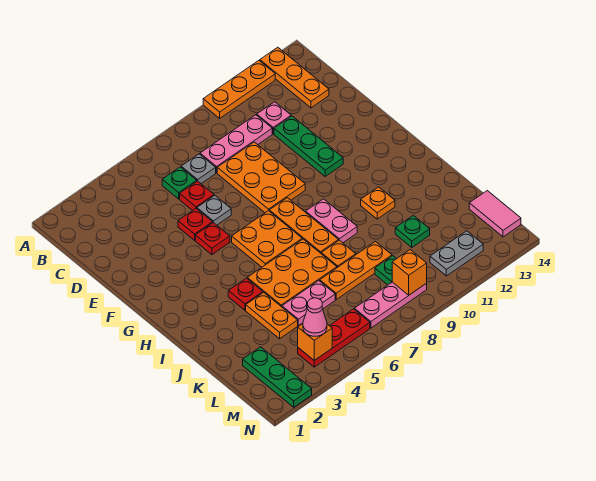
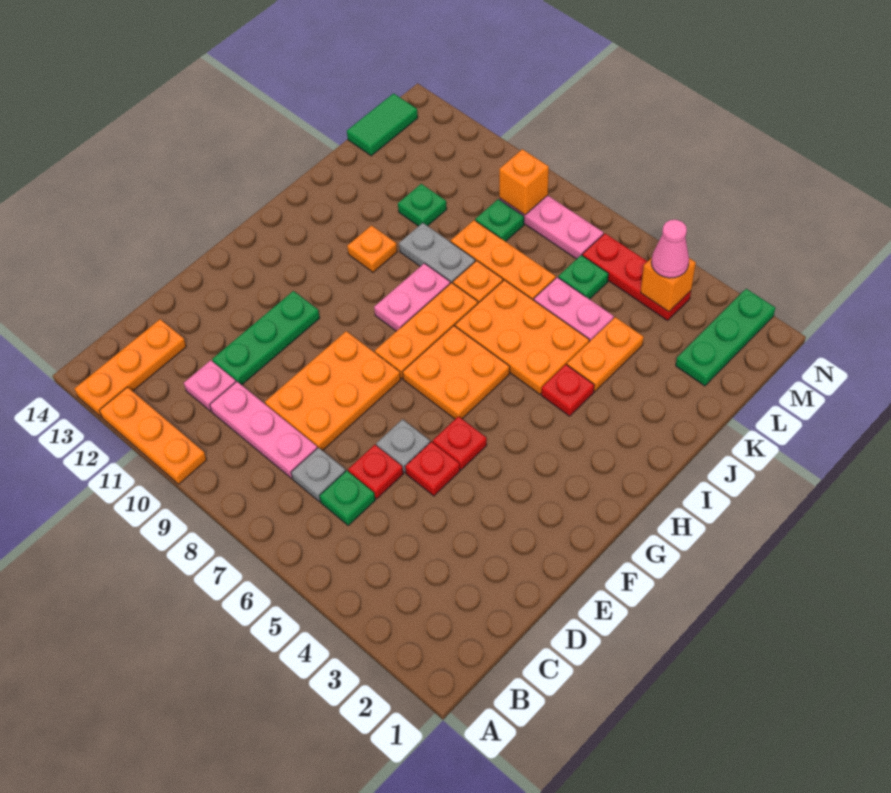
none -> green plate L6 level 1
pink tile L14:M14 level 1 -> green tile L14:M14 level 1
grey plate M11:M12 level 1 -> grey plate J9:J10 level 1

